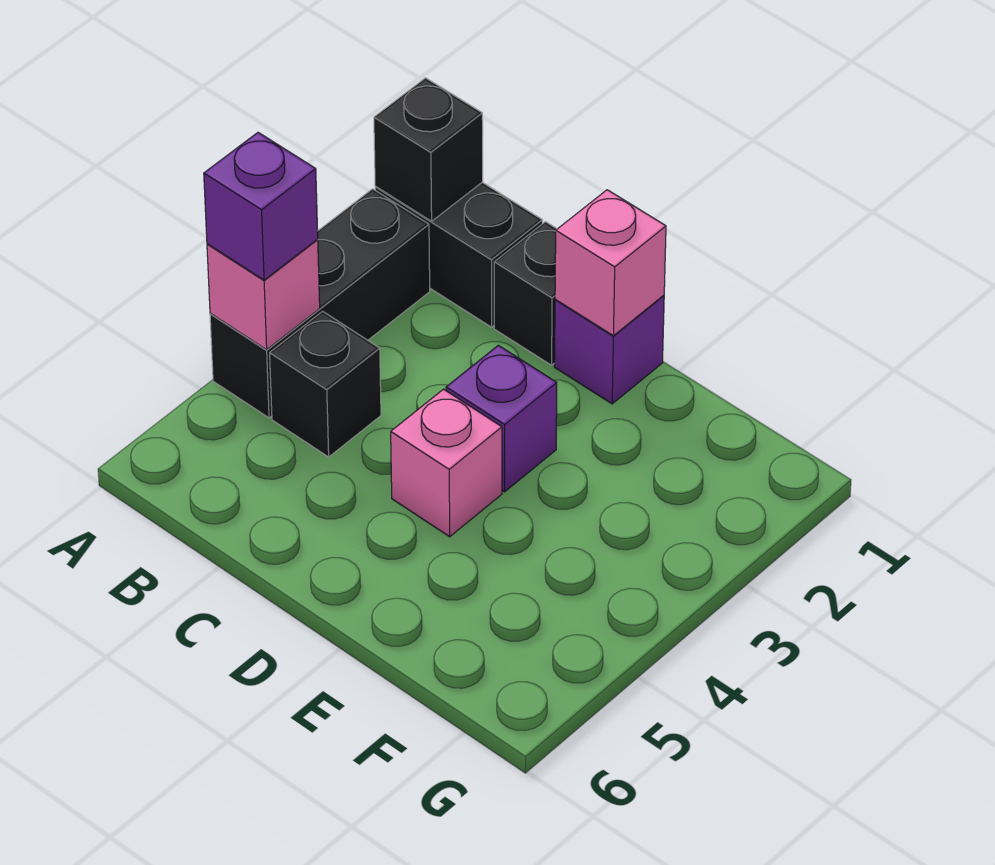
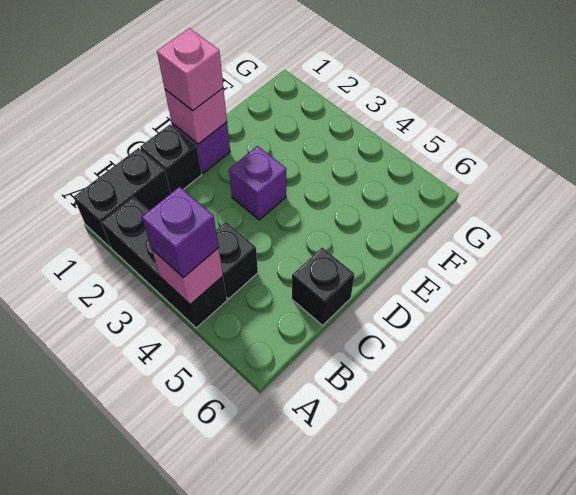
black brick A1 level 2 -> black brick C6 level 1
pink brick D4 level 1 -> pink brick D1 level 3

